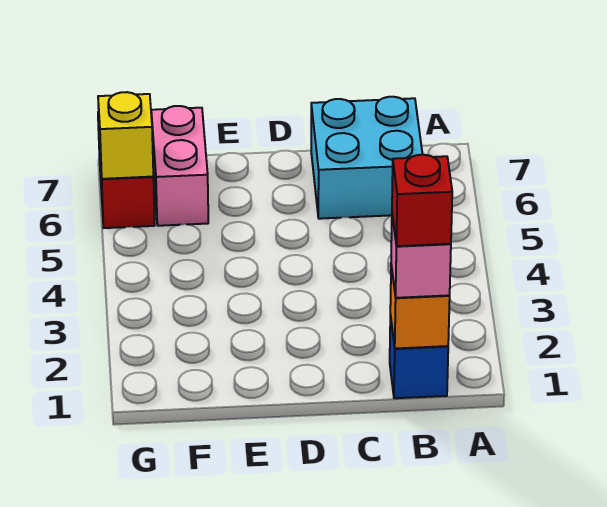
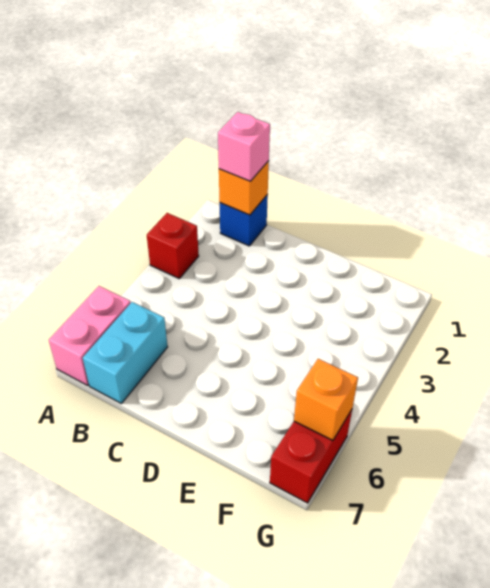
red brick B1 level 4 -> red brick A3 level 1
cyan brick B6:C7 level 1 -> cyan brick B6:B7 level 1
pink brick F6:F7 level 1 -> pink brick A6:A7 level 1
yellow brick G6 level 2 -> orange brick G6 level 2

